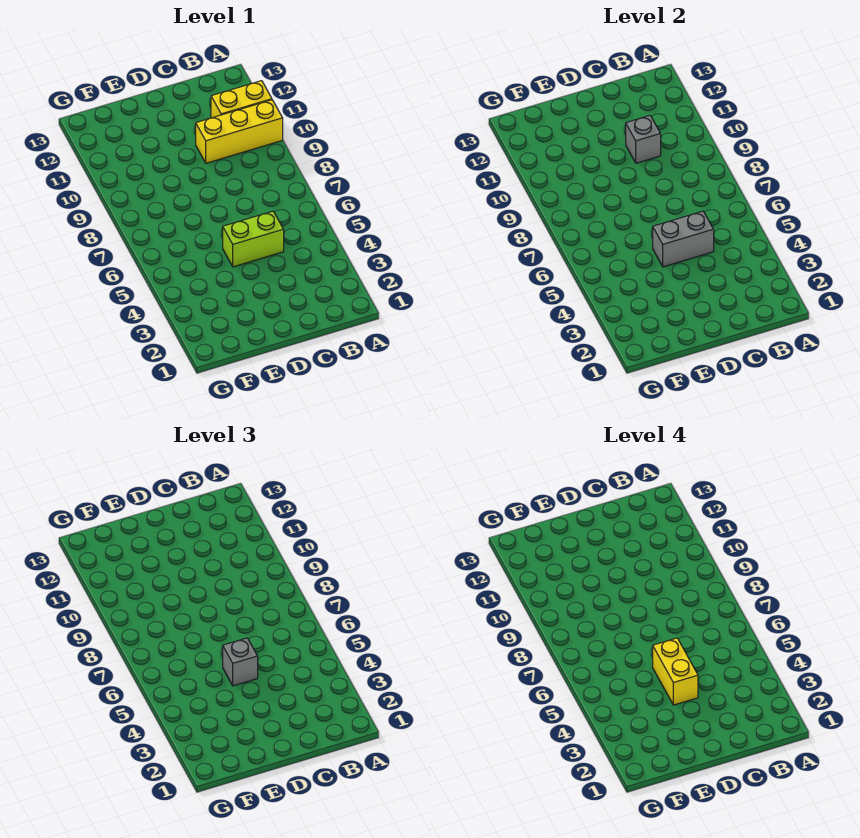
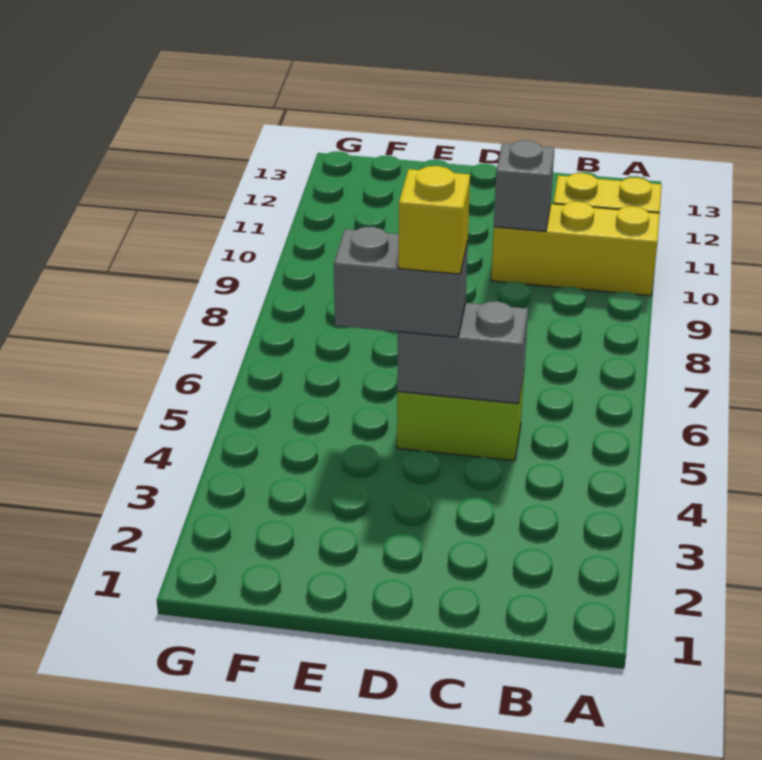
yellow brick D4:D5 level 4 -> yellow brick D5 level 4
grey brick D5 level 3 -> grey brick D5:E5 level 3

